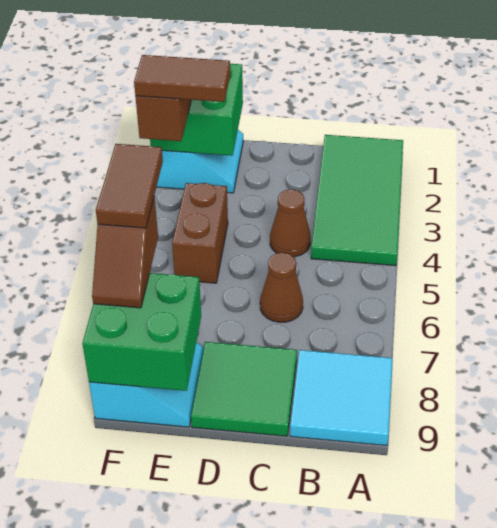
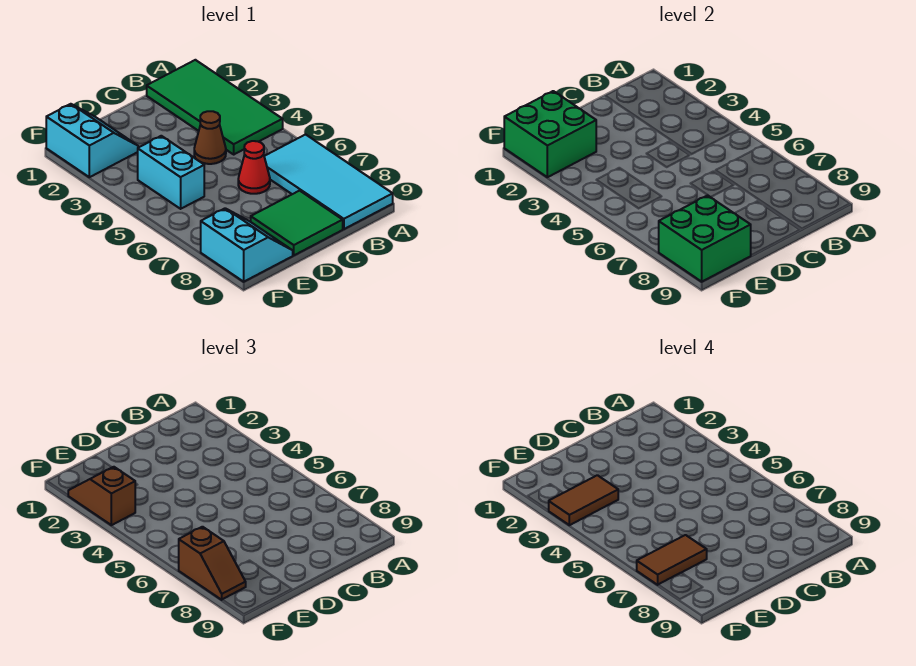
cyan tile A8:B9 level 1 -> cyan tile A6:B9 level 1
brown cone C6 level 1 -> red cone C6 level 1
brown brick E4:E5 level 1 -> cyan brick E4:E5 level 1
brown tile F6:F7 level 4 -> brown tile E7:F7 level 4

